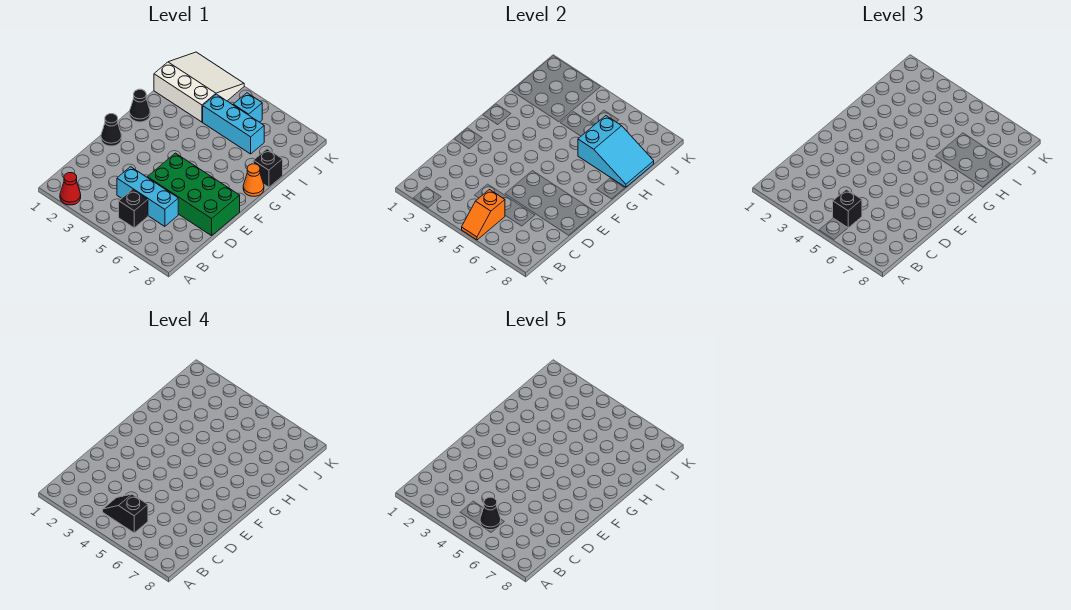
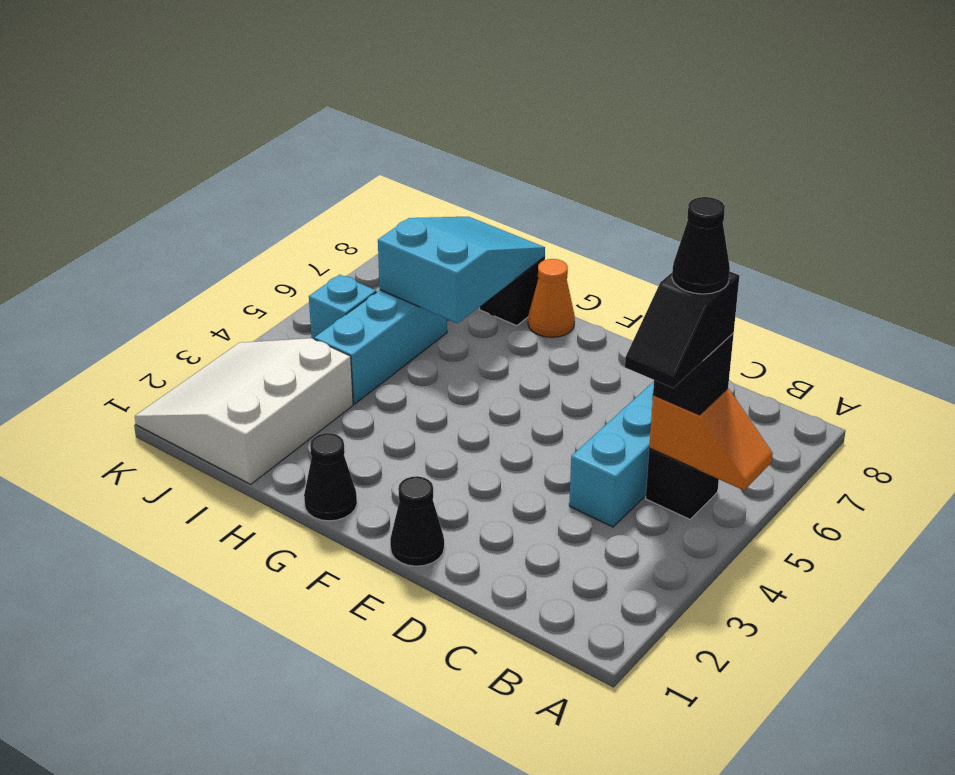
red cone A2 level 1 -> none
green brick D5:E8 level 1 -> none

